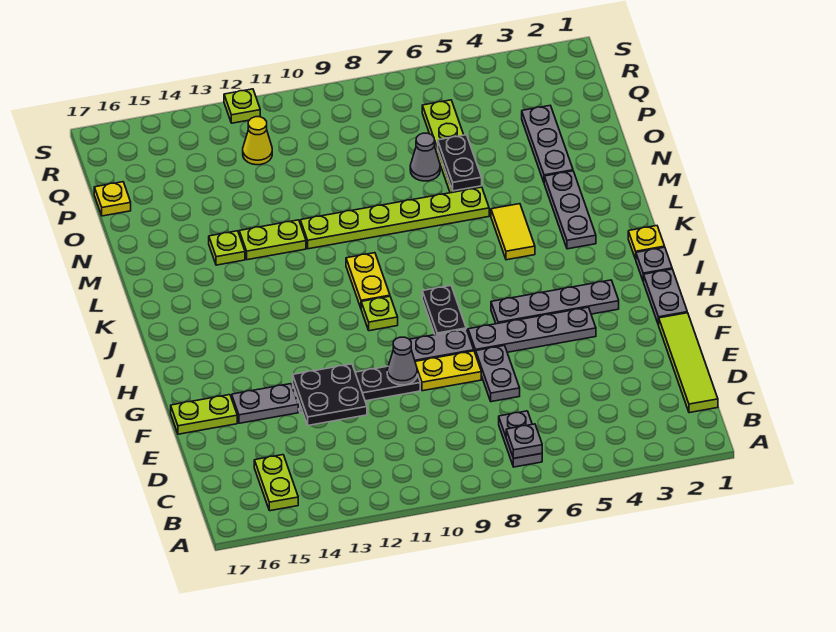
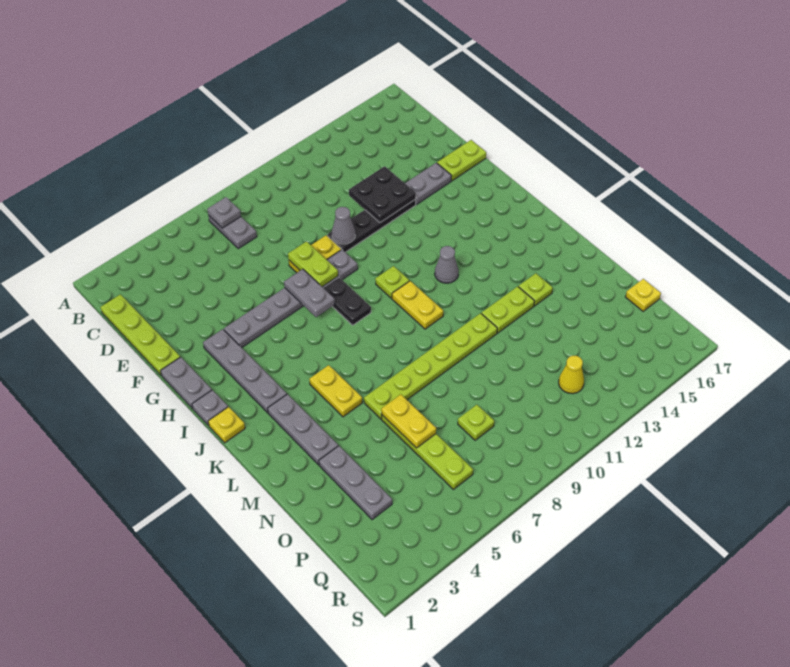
lime plate B15:C15 level 1 -> lime plate F8:G8 level 2
lime tile C1:F1 level 1 -> lime plate C1:F1 level 1
grey plate E7:F7 level 1 -> grey plate G7:H7 level 2
grey plate H3:H6 level 1 -> grey plate G3:J3 level 1
yellow tile K5:L5 level 1 -> yellow plate K5:L5 level 1
black plate N6:O6 level 2 -> yellow plate N6:O6 level 2
grey cone O7 level 1 -> grey cone J12 level 1
lime plate S12 level 1 -> lime plate P8 level 1

